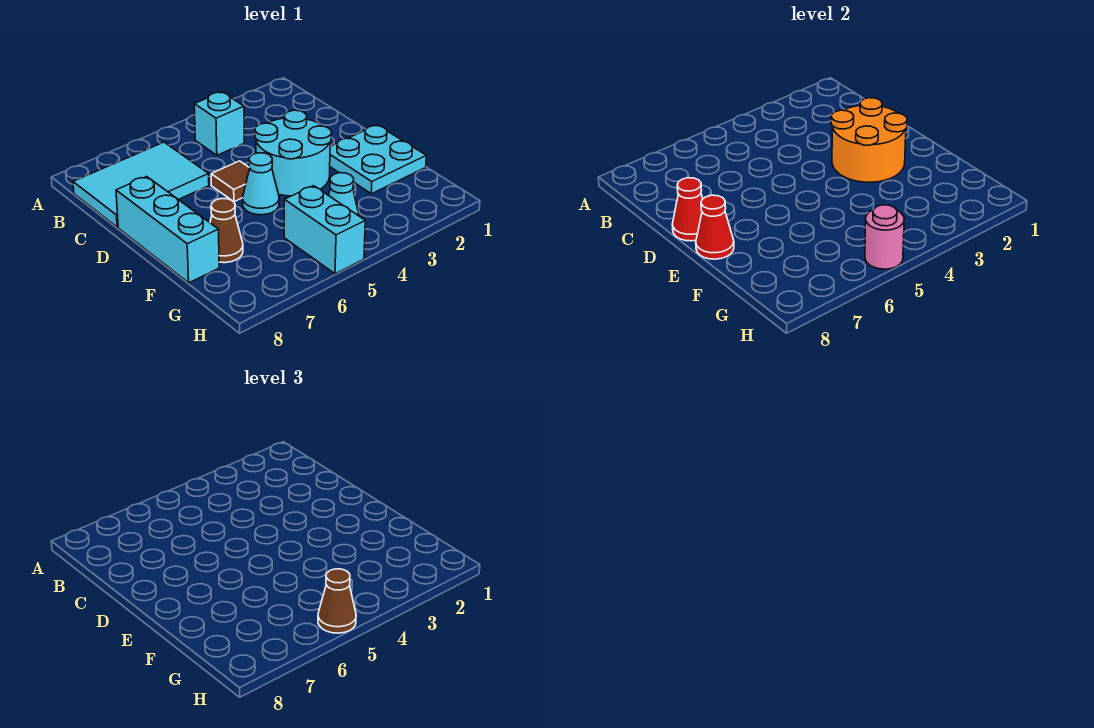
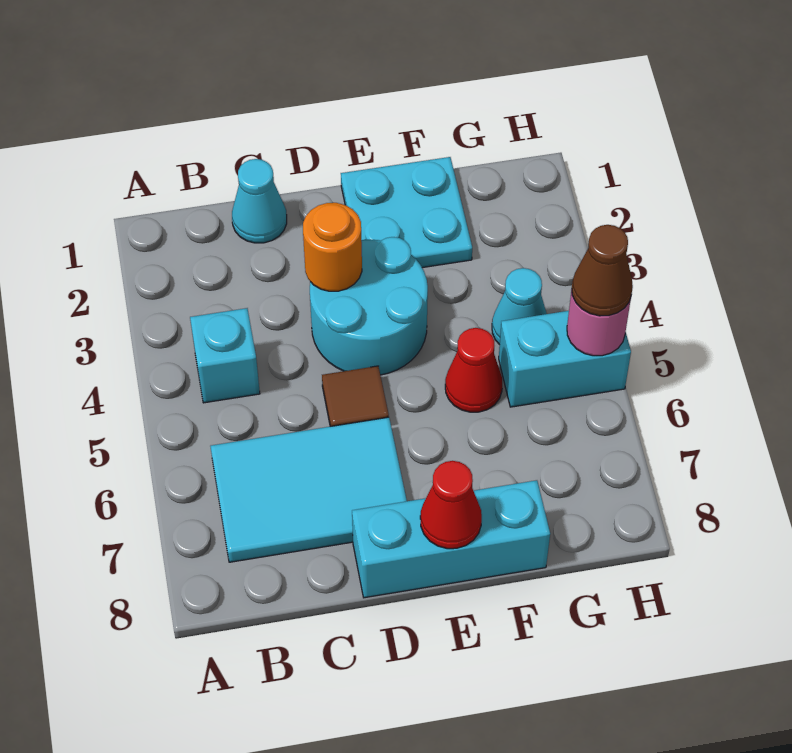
cyan tile B6:C8 level 1 -> cyan tile B6:D7 level 1
orange round brick D2:E3 level 2 -> orange round brick D3 level 2
red cone D8 level 2 -> red cone F5 level 1
cyan cone E5 level 1 -> cyan cone C1 level 1
brown cone F7 level 1 -> none

